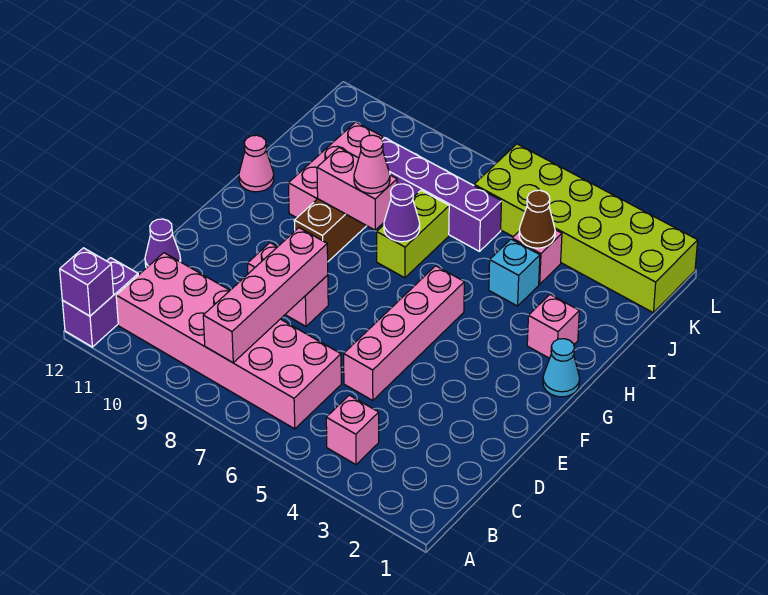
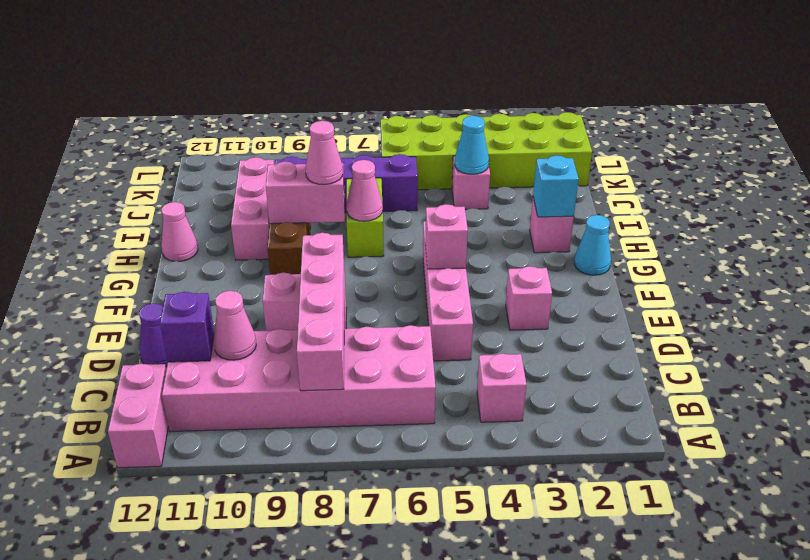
purple brick A12:B12 level 1 -> pink brick A12:B12 level 1
purple brick A12 level 2 -> purple brick C11 level 2
none -> pink cone C10 level 2
none -> pink brick E3 level 1
none -> pink brick F5 level 2
purple cone H7 level 2 -> pink cone H7 level 2
cyan brick I4 level 1 -> cyan brick H2 level 2
brown cone J4 level 2 -> cyan cone J4 level 2

